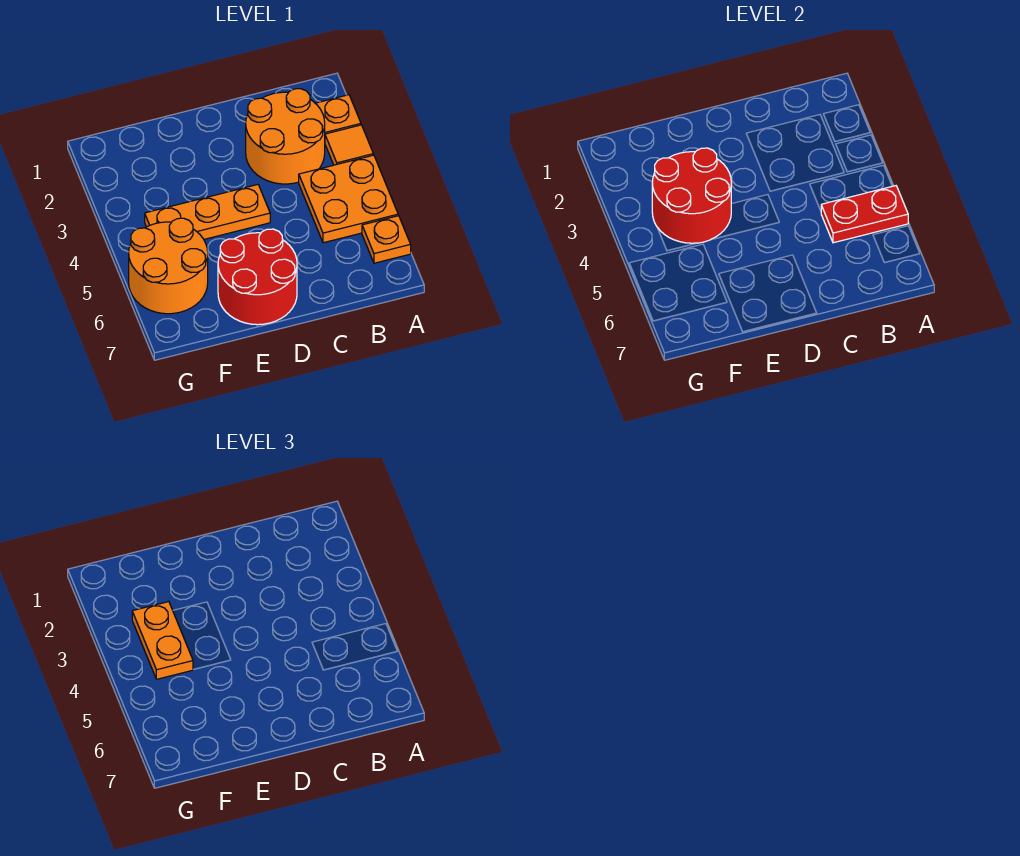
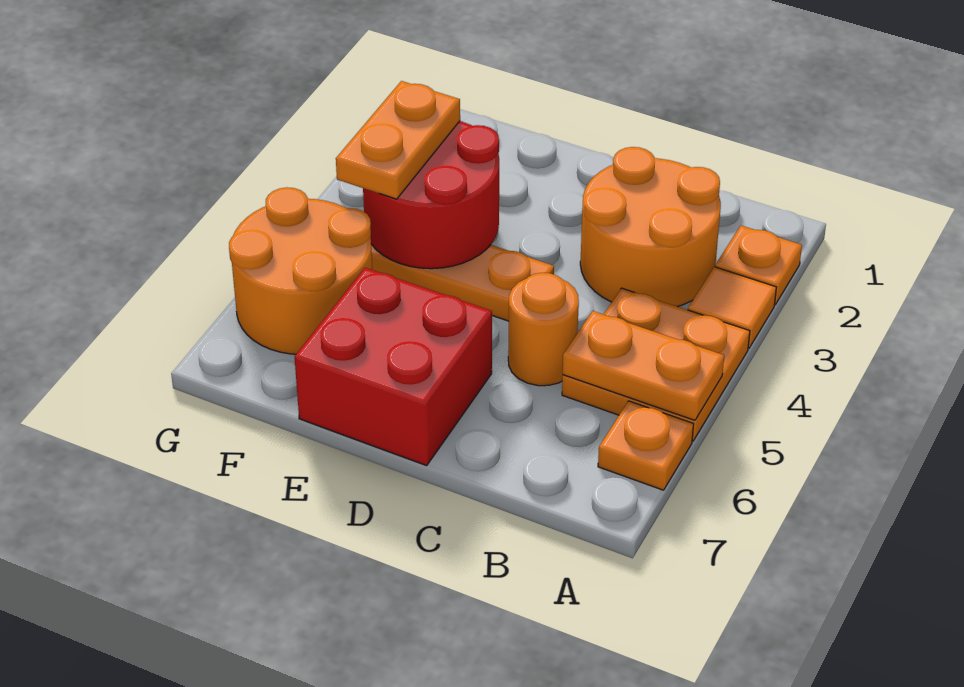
red plate A5:B5 level 2 -> orange plate A5:B5 level 2
none -> orange round brick C5 level 1
red round brick D6:E7 level 1 -> red brick D6:E7 level 1

